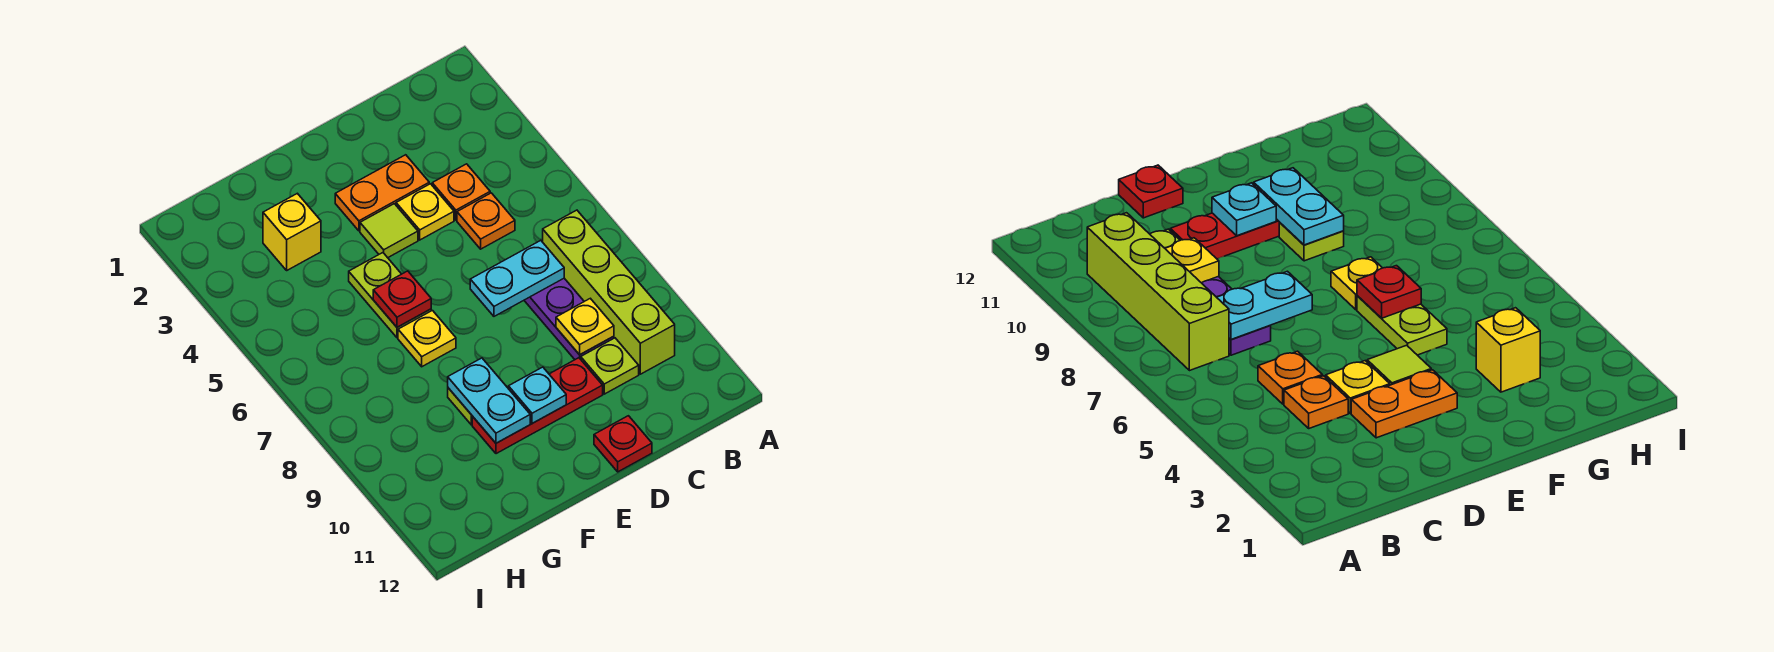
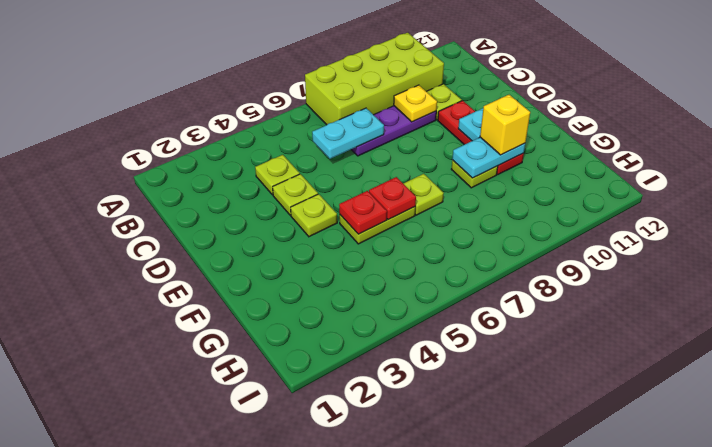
lime brick B7:B10 level 1 -> lime brick A7:B10 level 1
orange plate C4 level 1 -> lime plate C4 level 1
orange plate C5 level 1 -> none
cyan plate C7:D7 level 2 -> cyan plate C6:C7 level 2
orange plate D3:E3 level 1 -> none
yellow plate D4 level 1 -> lime plate D4 level 1
red plate D12 level 1 -> red plate F5 level 2
lime tile E4 level 1 -> lime plate E4 level 1
yellow plate F7 level 1 -> lime plate F7 level 1
yellow brick G3 level 1 -> yellow brick F10 level 3

